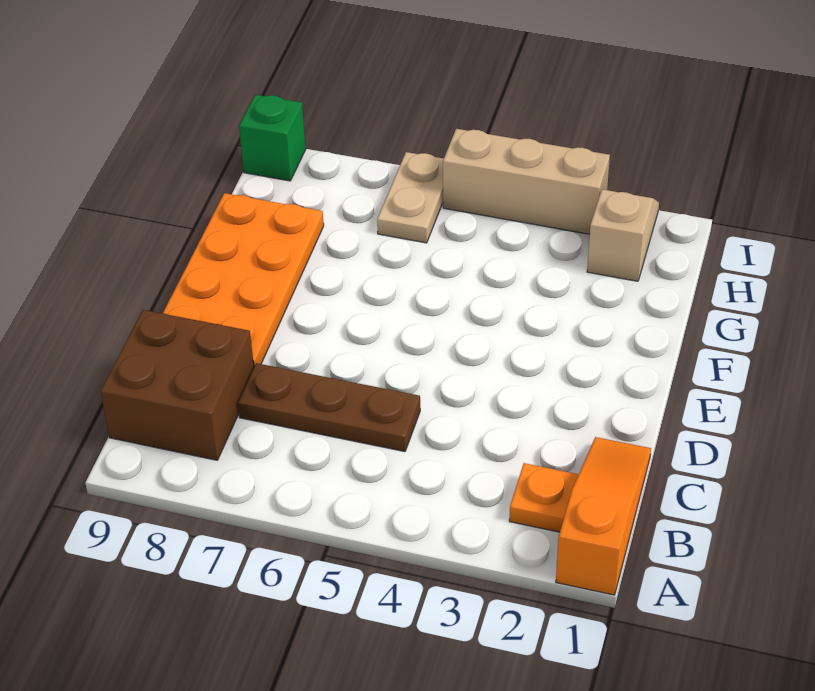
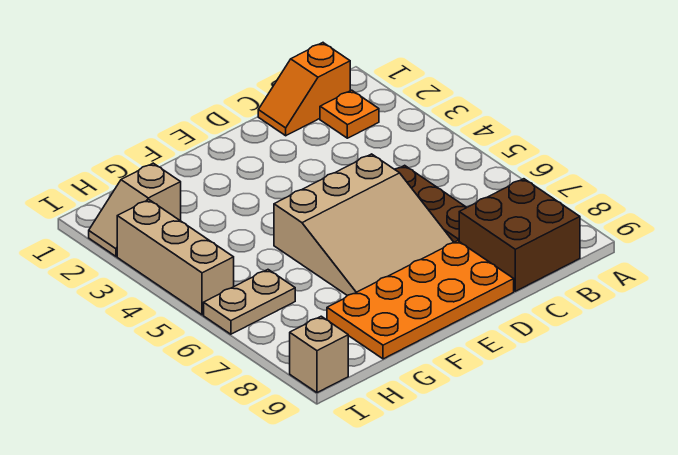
orange slope A1:C1 level 1 top A -> orange slope B1:C1 level 1 top B
none -> tan slope D5:F7 level 1 top 5
green brick I9 level 1 -> tan brick I9 level 1

